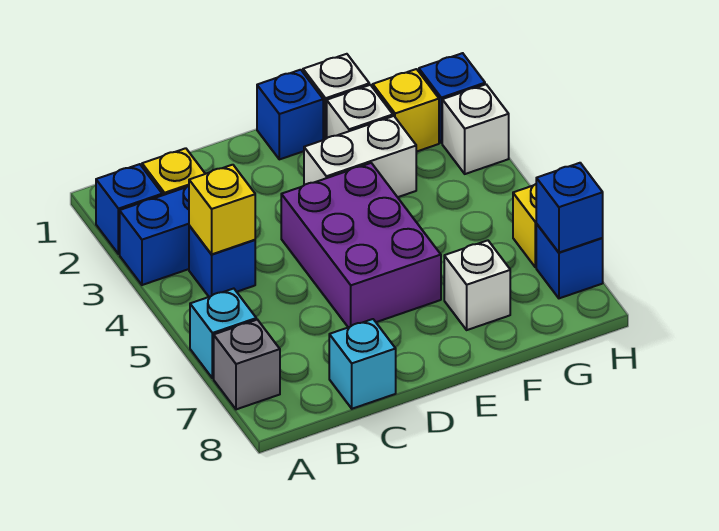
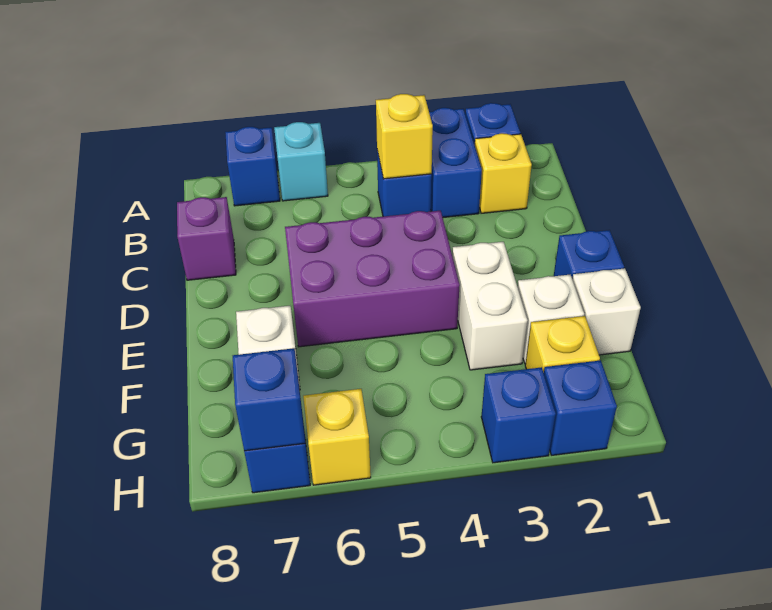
grey brick A7 level 1 -> blue brick A7 level 1
cyan brick C8 level 1 -> purple brick C8 level 1
white brick H3 level 1 -> blue brick H3 level 1

